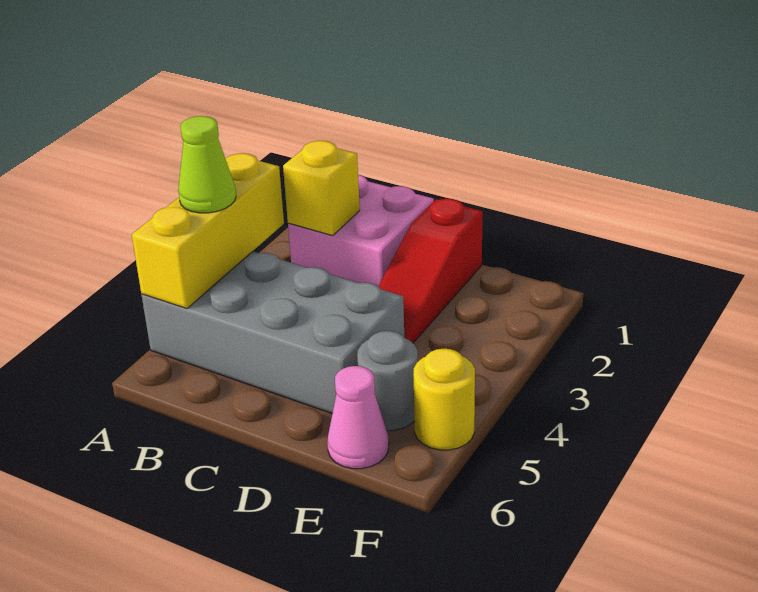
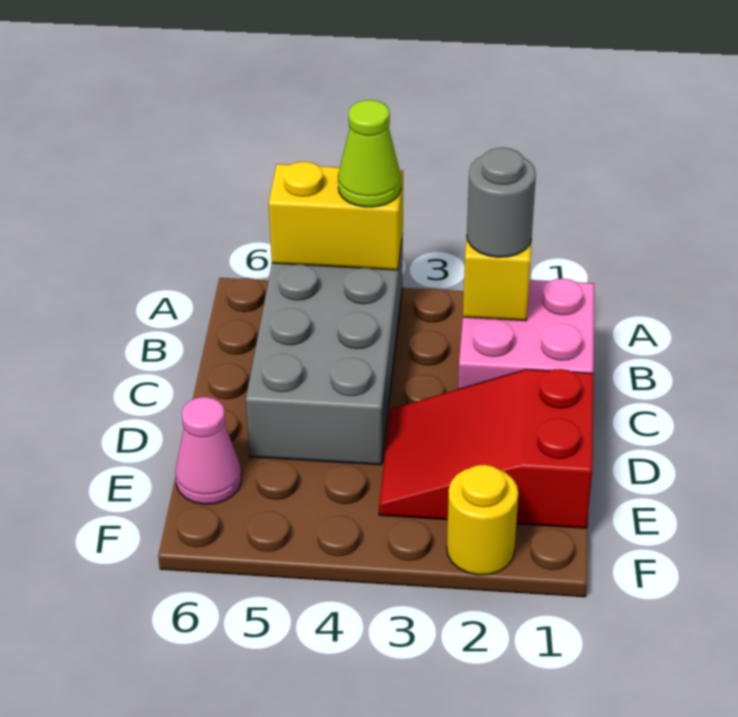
yellow brick A3:A5 level 2 -> yellow brick A4:A5 level 2
red slope D1:D3 level 1 top 1 -> red slope D1:E3 level 1 top 1
grey round brick E5 level 1 -> grey round brick B2 level 3
yellow round brick F5 level 1 -> yellow round brick F2 level 1

